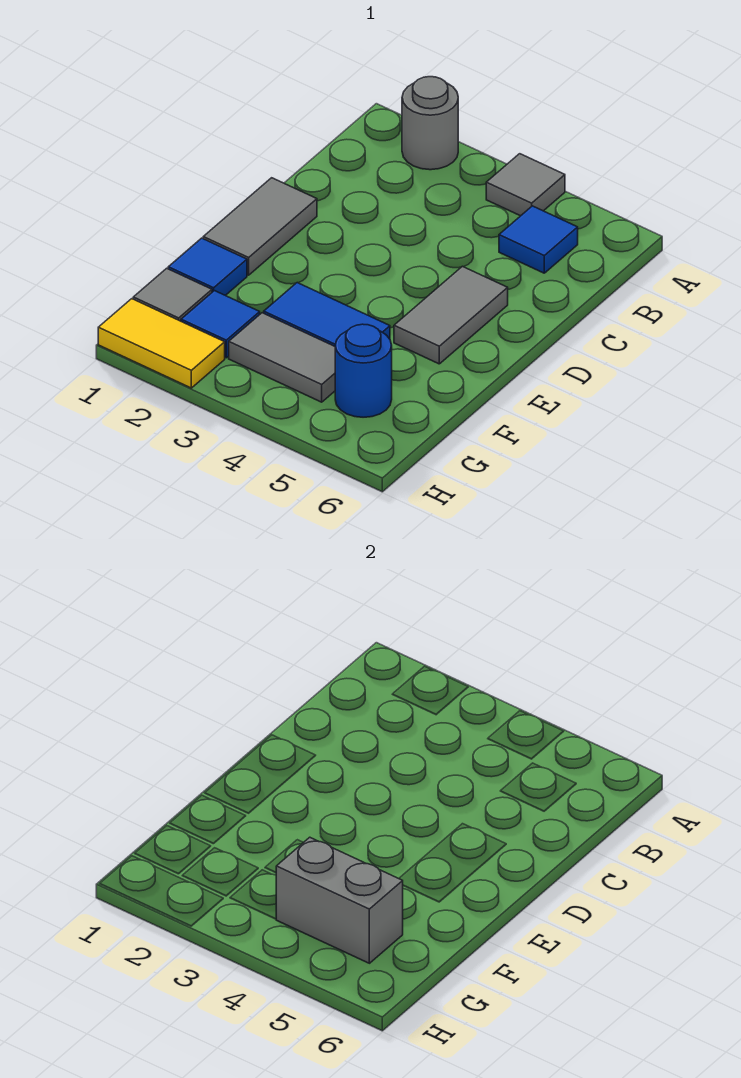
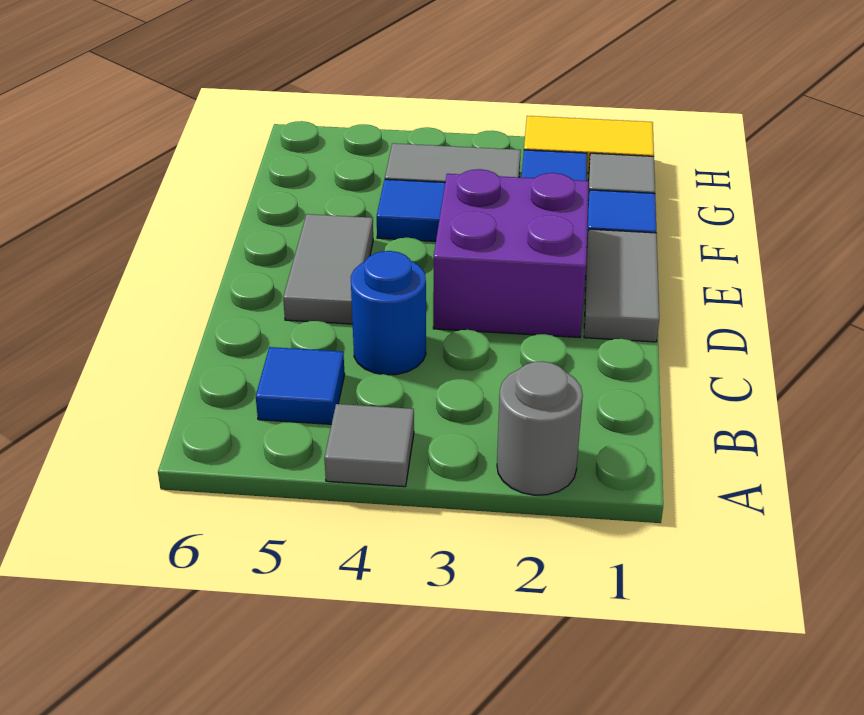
none -> purple brick D2:E3 level 1
grey brick G4:G5 level 2 -> none
blue round brick G5 level 1 -> blue round brick C4 level 1

